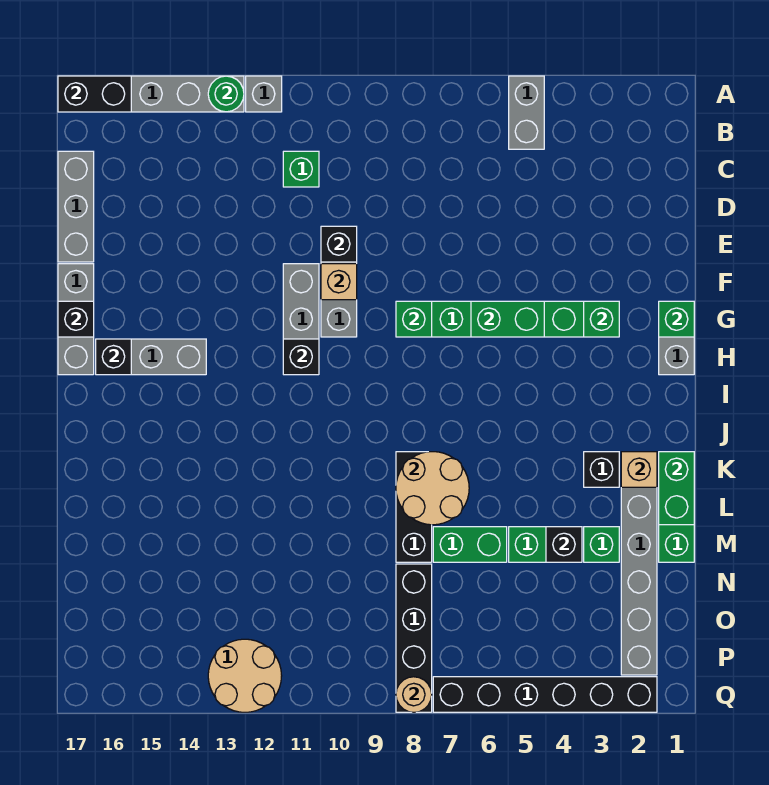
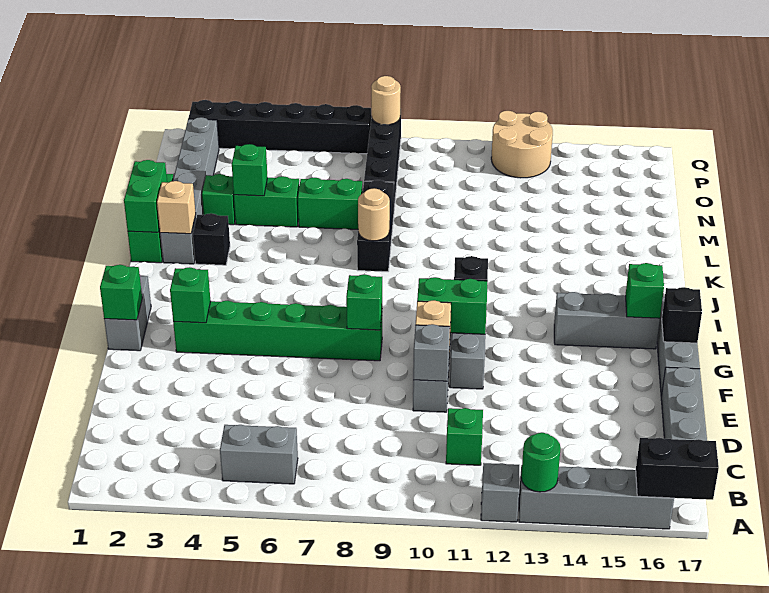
grey brick A5:B5 level 1 -> grey brick B5:B6 level 1
black brick E10 level 2 -> grey brick E10 level 2
green brick G5:G6 level 2 -> green brick G10:G11 level 2
black brick H16 level 2 -> green brick H16 level 2
tan round brick K7:L8 level 2 -> tan round brick K8 level 2
black brick M4 level 2 -> green brick M4 level 2

